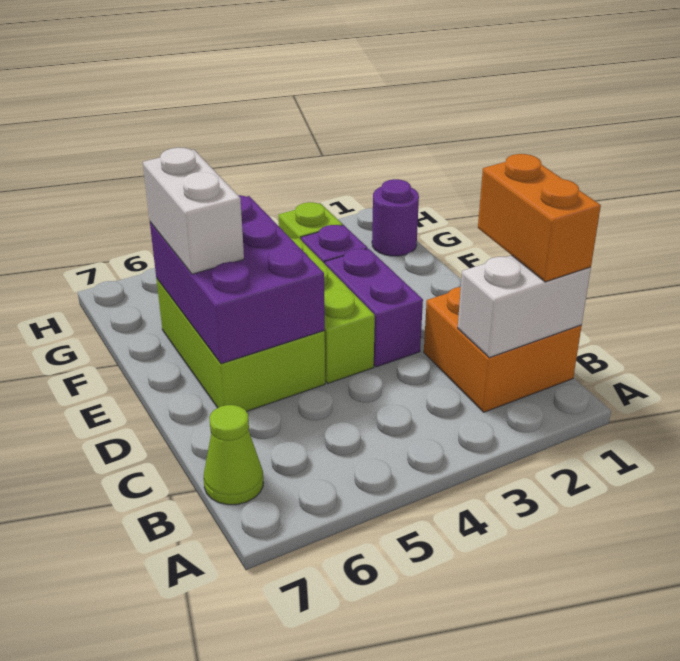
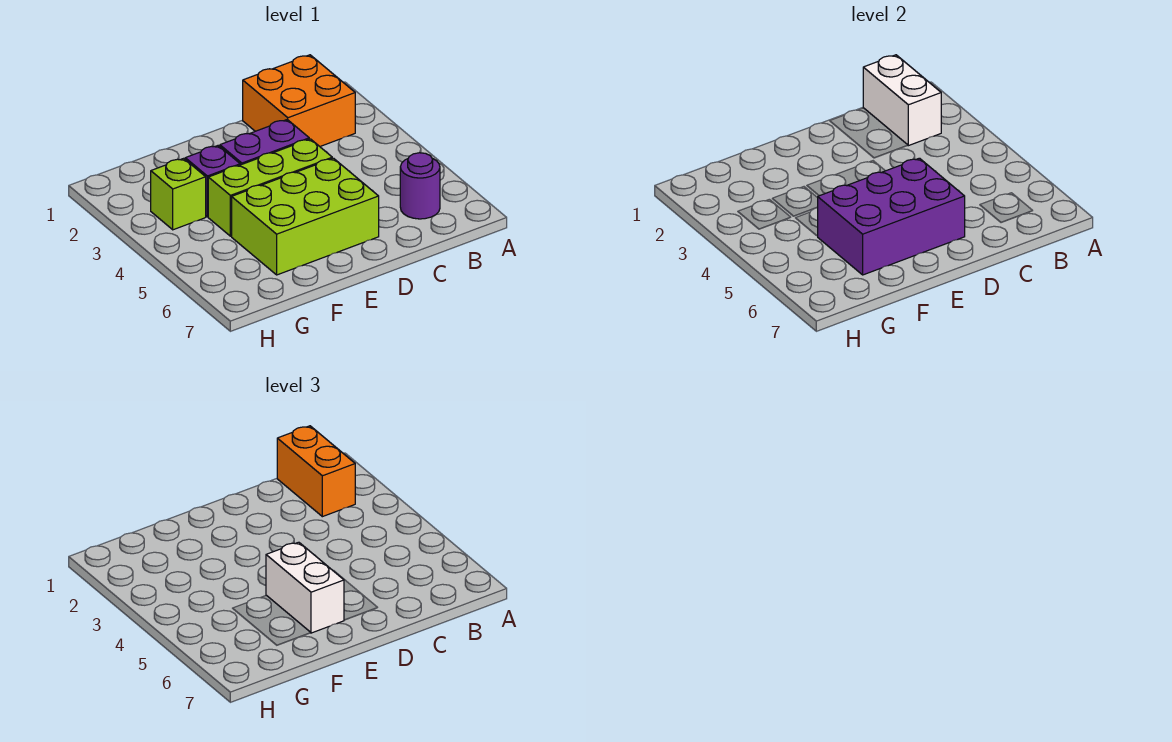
orange brick B1:C1 level 3 -> orange brick B1:B2 level 3
lime cone B7 level 1 -> none
white brick E6:F6 level 3 -> white brick E5:E6 level 3
purple round brick G1 level 1 -> purple round brick B6 level 1

